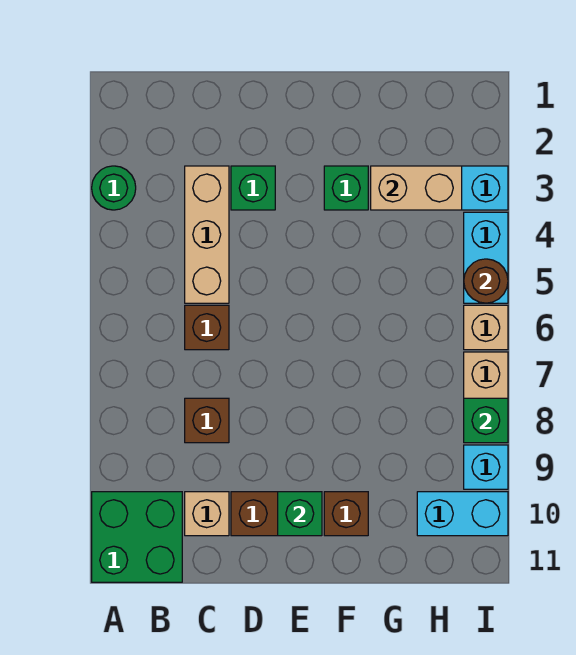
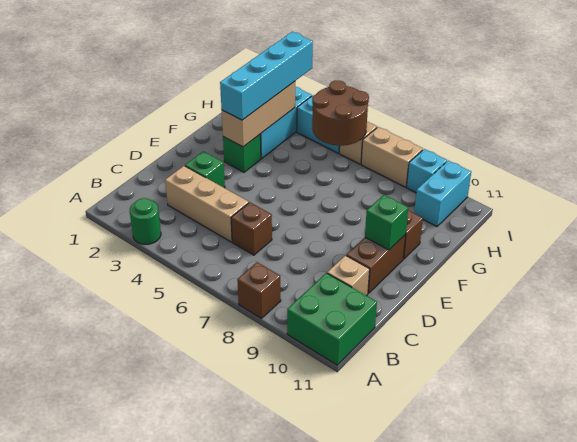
brown brick C8 level 1 -> brown brick A8 level 1
none -> cyan brick F3:I3 level 3
tan brick G3:H3 level 2 -> tan brick F3:H3 level 2
brown round brick I5 level 2 -> brown round brick H5:I6 level 2
green brick I8 level 2 -> none

